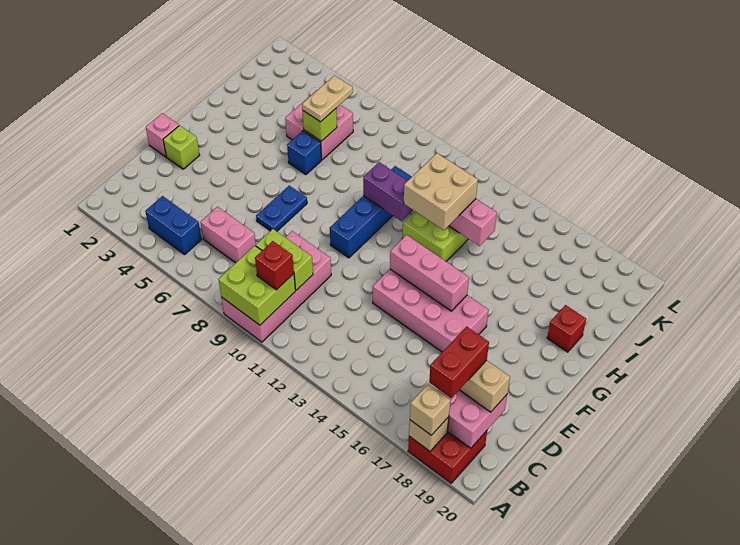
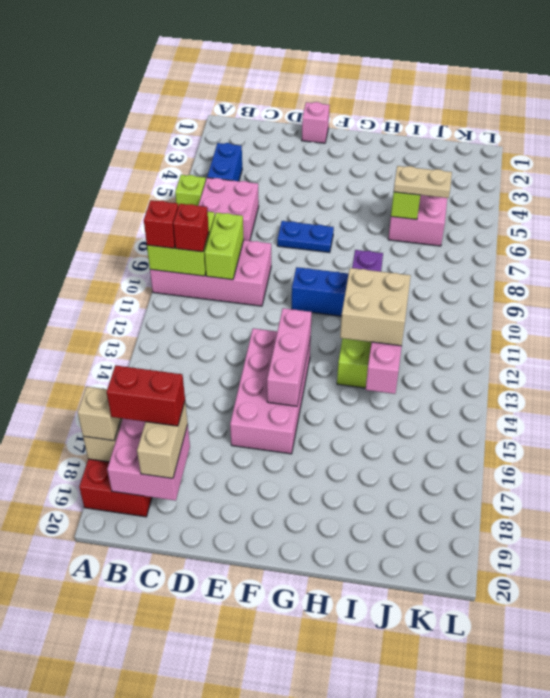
pink brick C6:C7 level 1 -> pink brick B6:C7 level 1
lime brick E2 level 1 -> lime brick A6 level 1
blue brick H6 level 1 -> none
red brick H19 level 1 -> red brick A10 level 3

